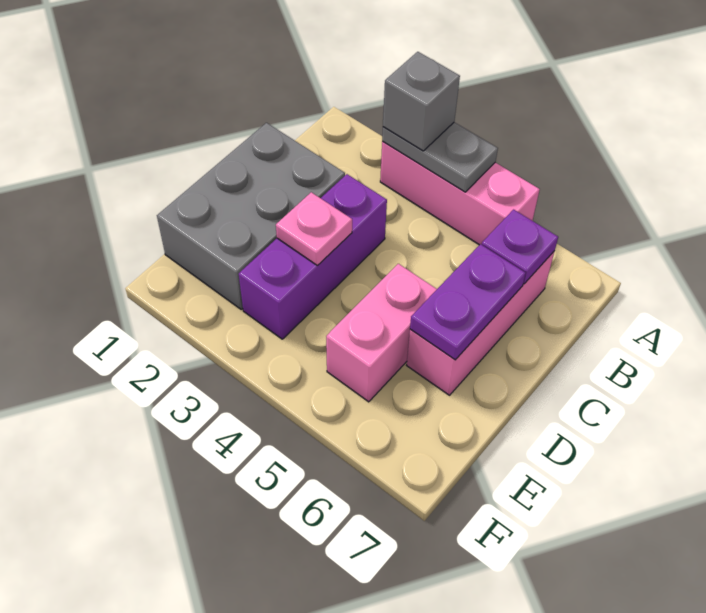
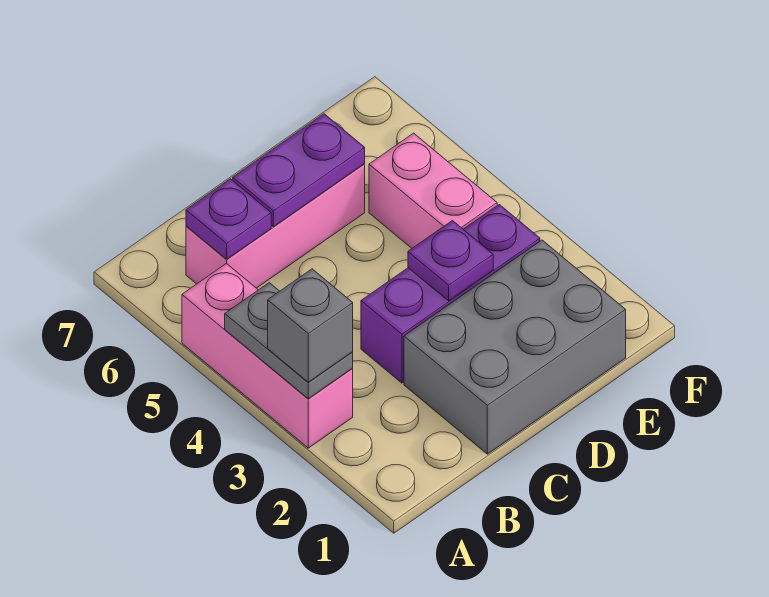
pink plate D3 level 2 -> purple plate D3 level 2
pink brick D5:E5 level 1 -> pink brick E4:E5 level 1

